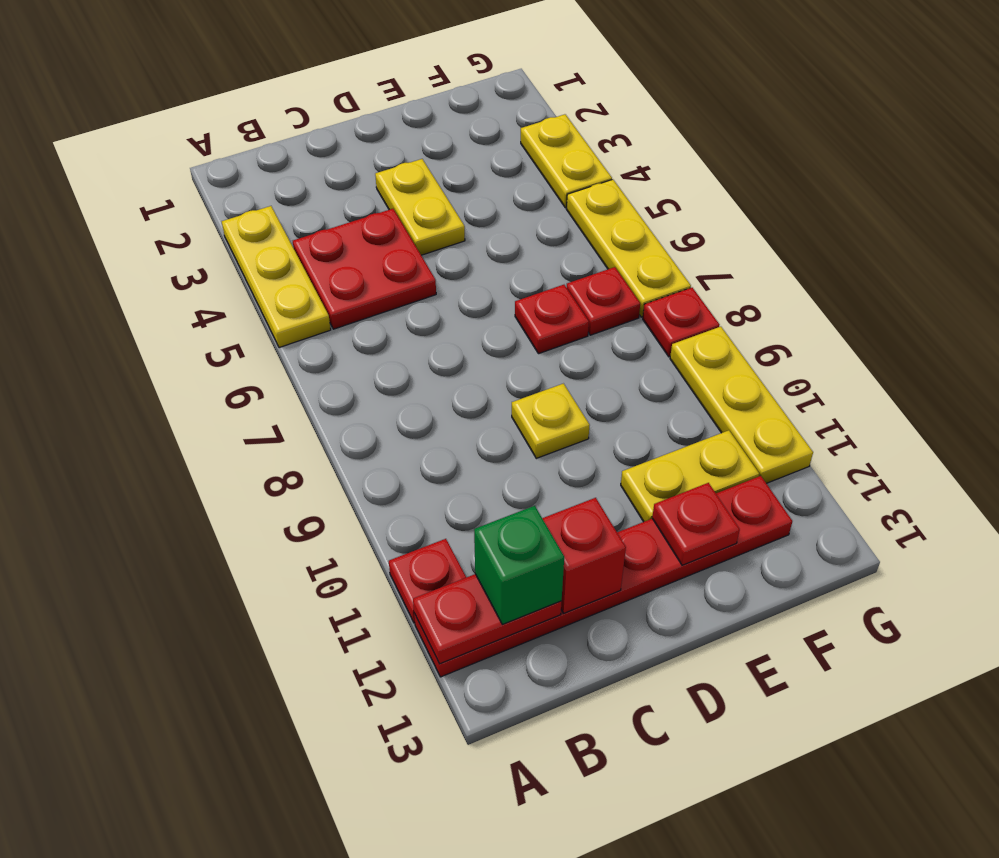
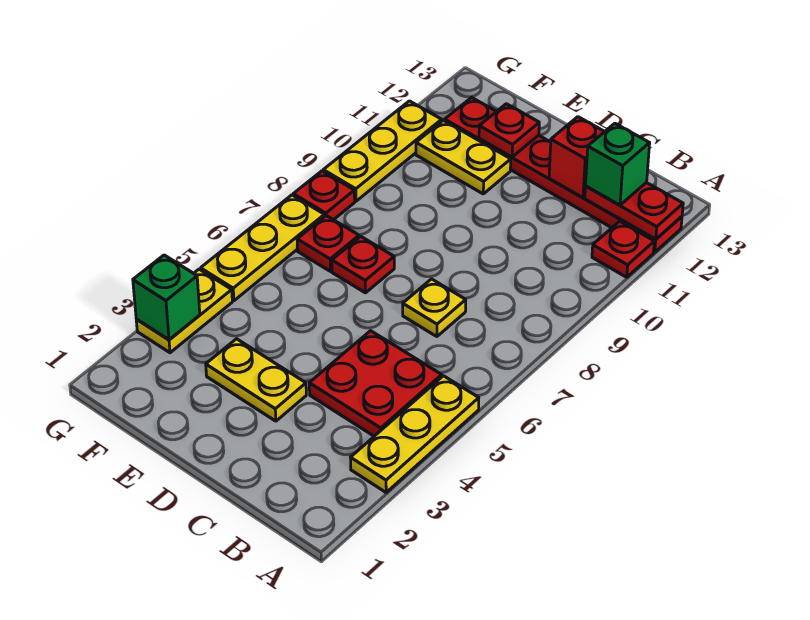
yellow plate D3:D4 level 1 -> yellow plate D3:E3 level 1
yellow plate D9 level 1 -> yellow plate C7 level 1
none -> green brick G3 level 2

